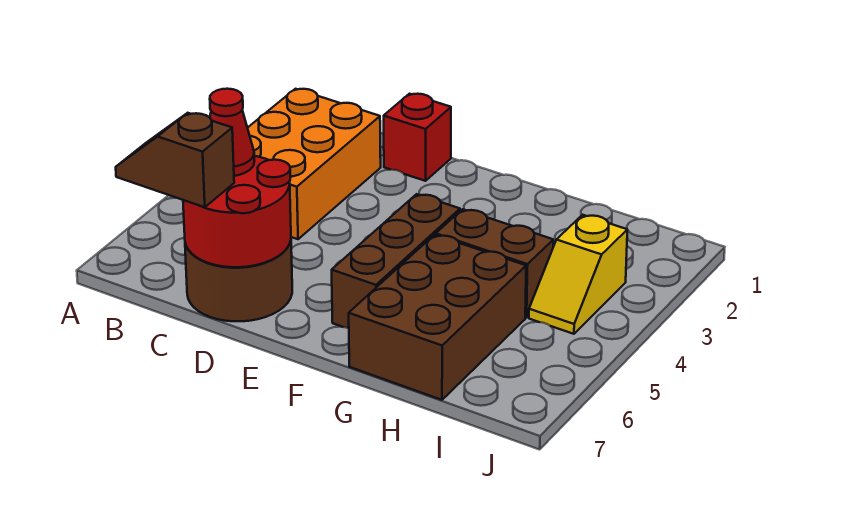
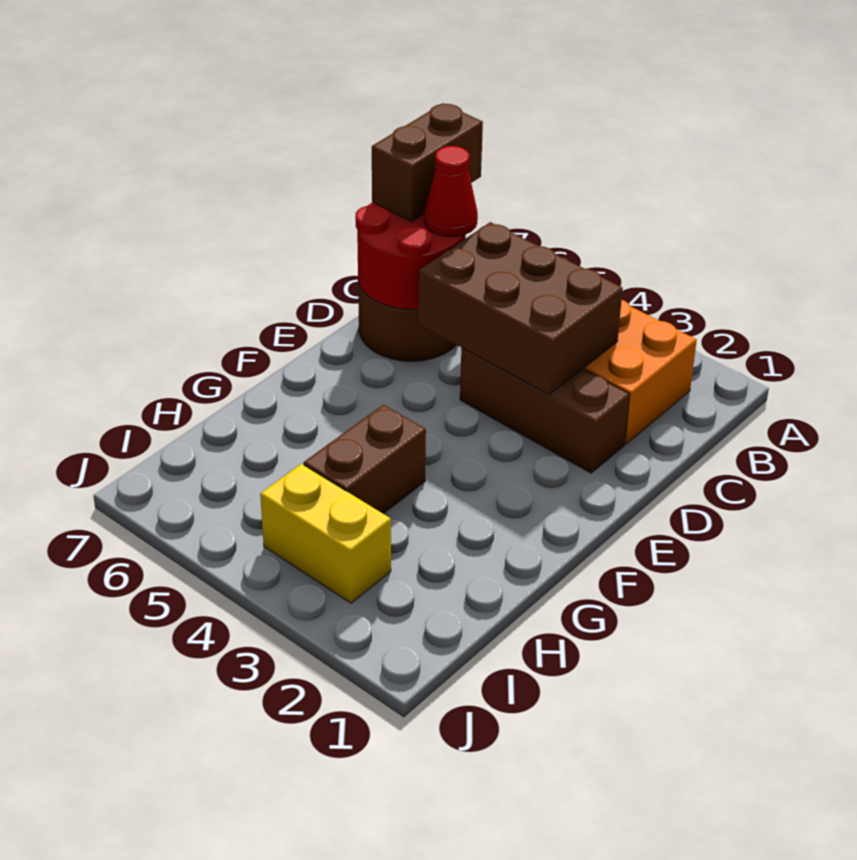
brown slope B7:C7 level 3 top C -> brown brick B7:C7 level 3
red brick D1 level 1 -> none
brown brick F4:F6 level 1 -> brown brick D2:D4 level 1
brown brick G5:H7 level 1 -> brown brick C3:D5 level 2
yellow slope I3:I4 level 1 top 3 -> yellow brick I3:I4 level 1

